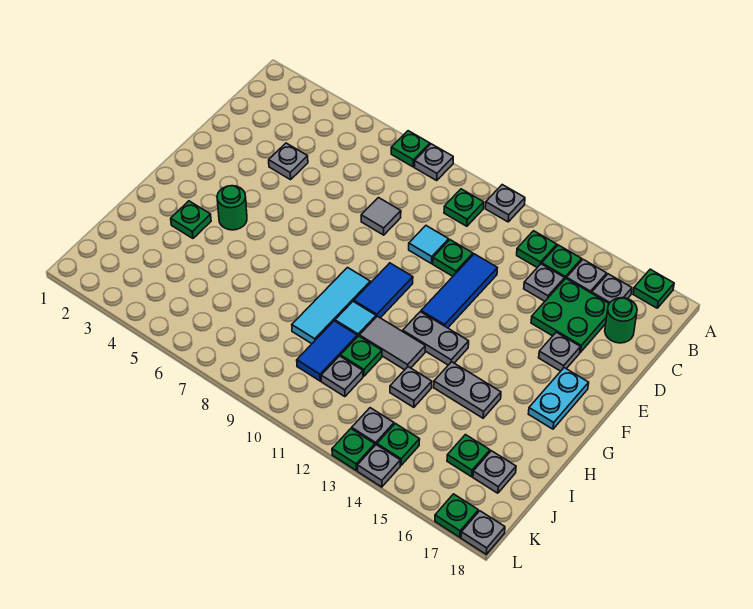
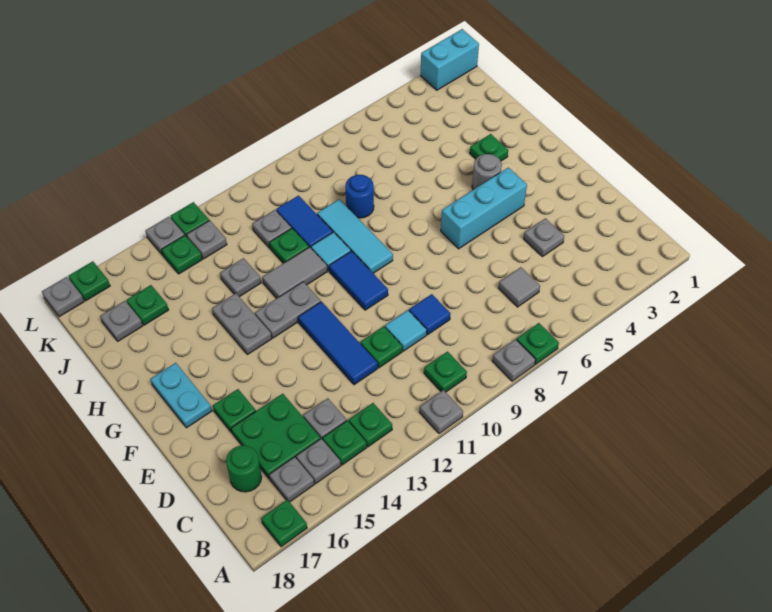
grey tile D8 level 1 -> grey tile C6 level 1
none -> blue tile D9 level 1
grey plate E16 level 1 -> green plate E16 level 1
none -> cyan brick F4:F6 level 1
green round brick G4 level 1 -> grey round brick G4 level 1
grey plate H14:H15 level 1 -> grey plate G14:H14 level 1
none -> blue round brick I8 level 1
none -> cyan brick L1:L2 level 1

